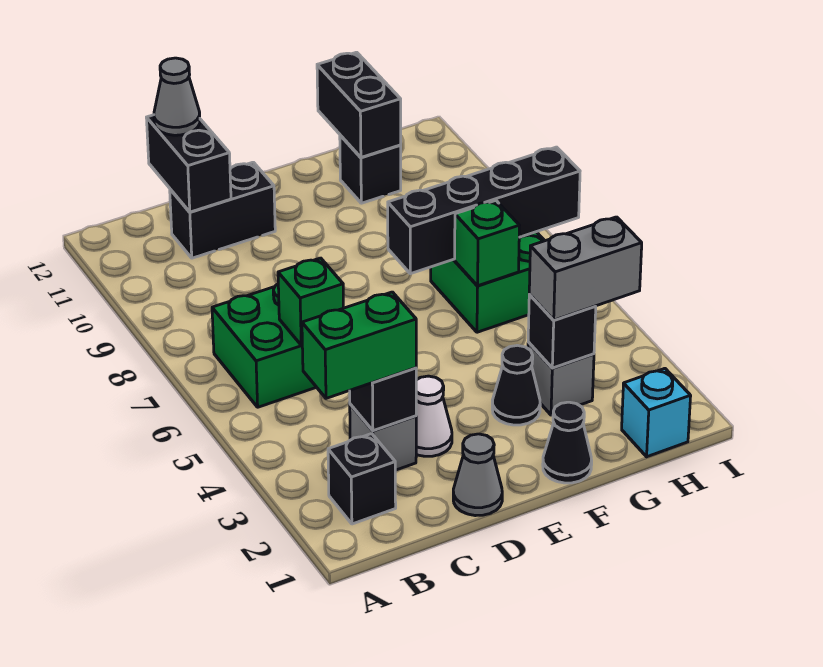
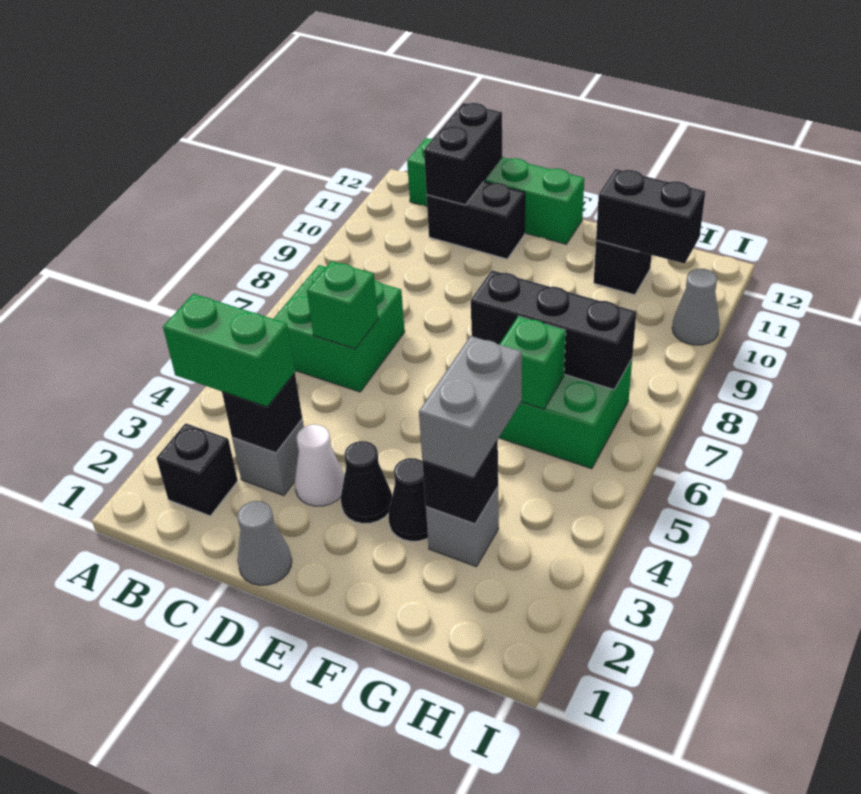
none -> green brick B12:E12 level 1
grey cone C12 level 3 -> grey cone I10 level 1
black cone F1 level 1 -> black cone E3 level 1
black brick F7:I7 level 2 -> black brick F7:H7 level 2
grey brick G3:H3 level 3 -> grey brick G3:G4 level 3
black brick G11:G12 level 2 -> black brick G11:H11 level 2
cyan brick H1 level 1 -> none

